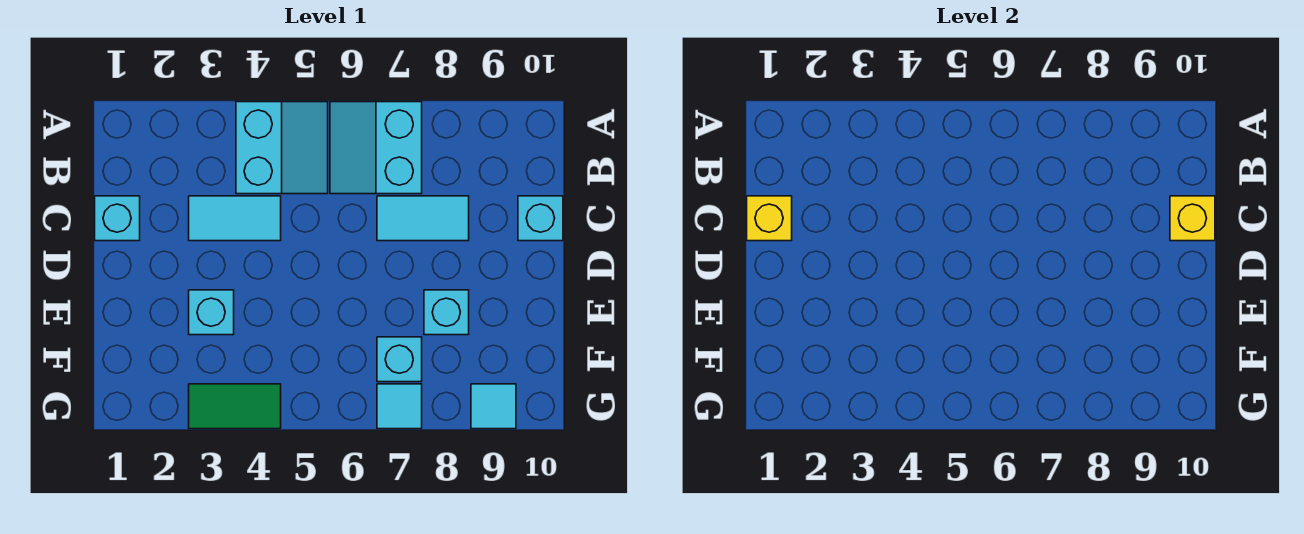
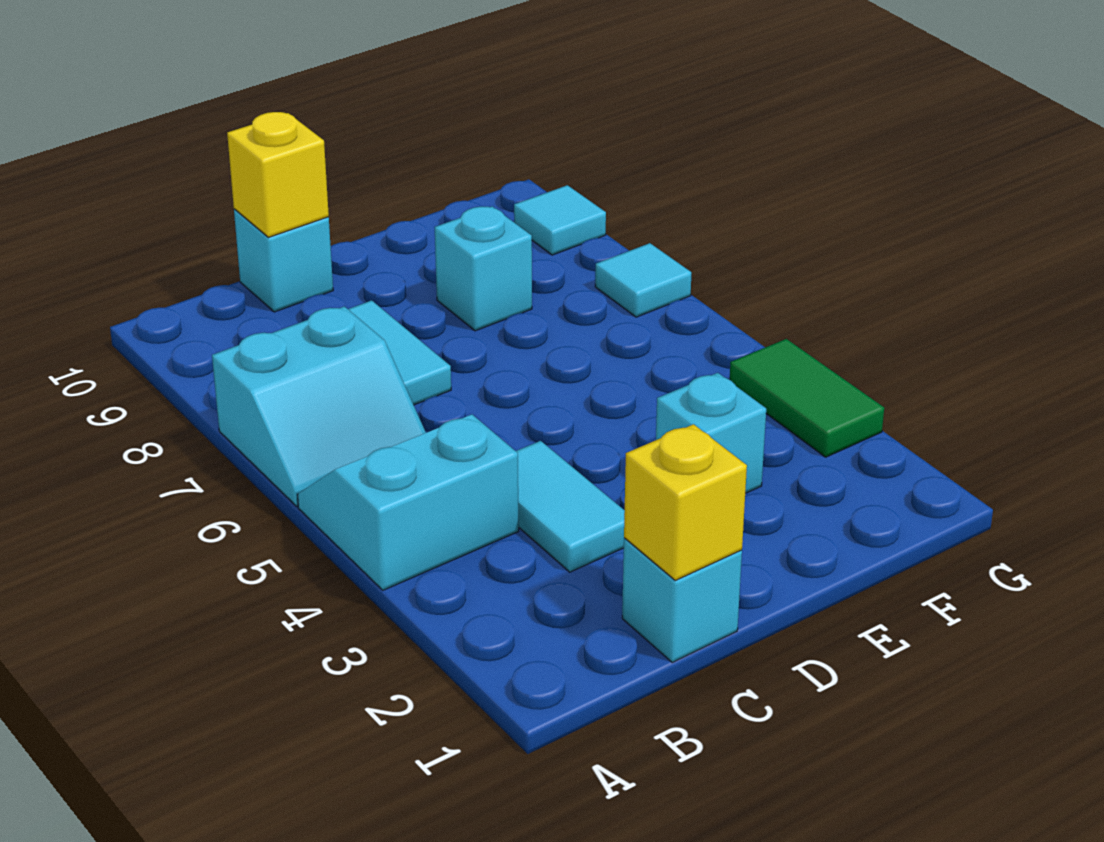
cyan brick F7 level 1 -> none

